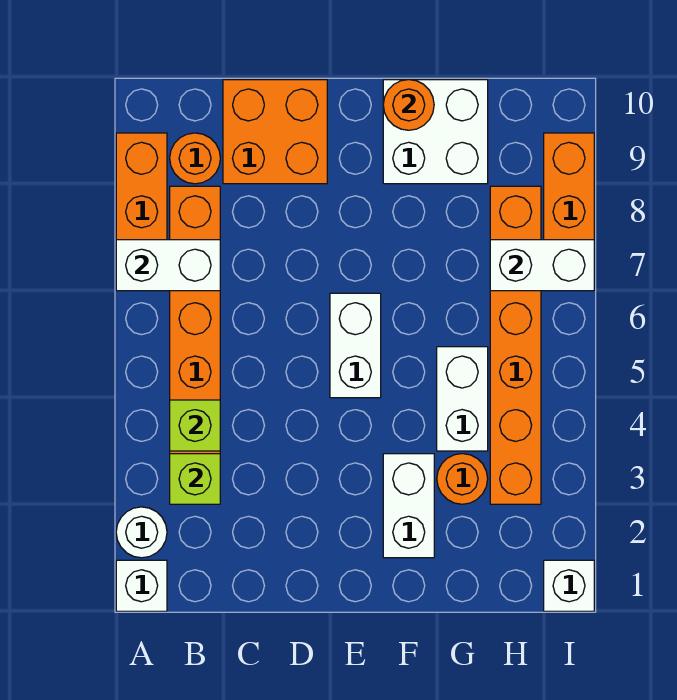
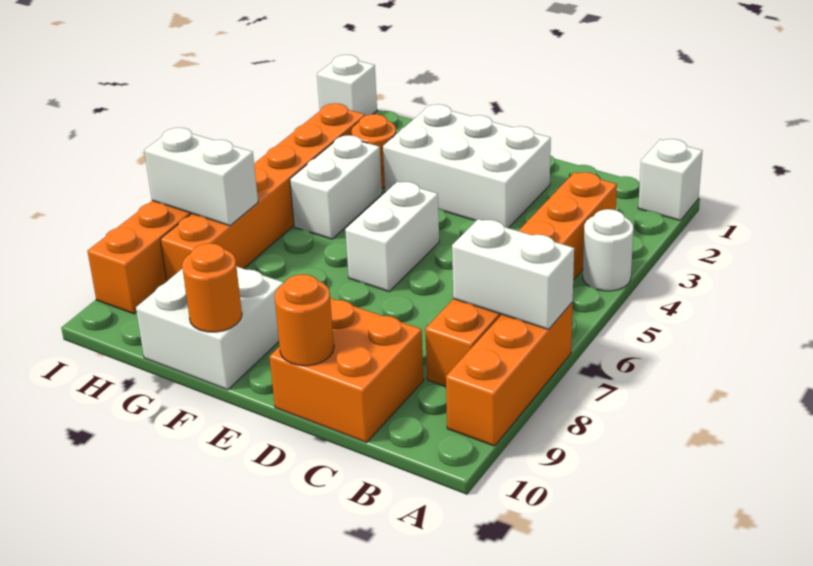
white round brick A2 level 1 -> white round brick A4 level 1
lime brick B3 level 2 -> none
lime brick B4 level 2 -> none
orange round brick B9 level 1 -> orange round brick D10 level 2
white brick F2:F3 level 1 -> white brick D2:F3 level 1

